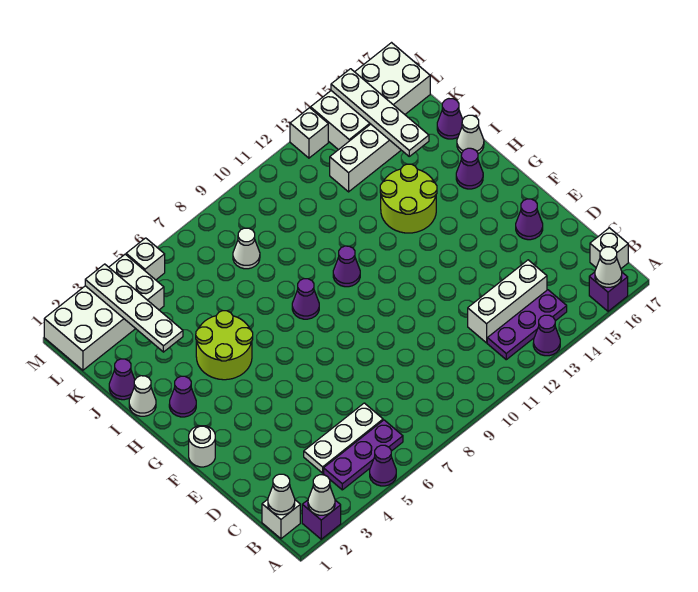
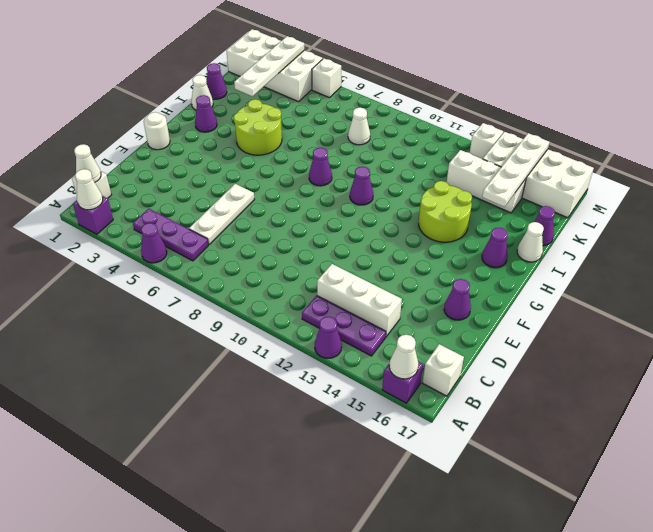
white plate C4:C6 level 1 -> white plate C6:E6 level 1

